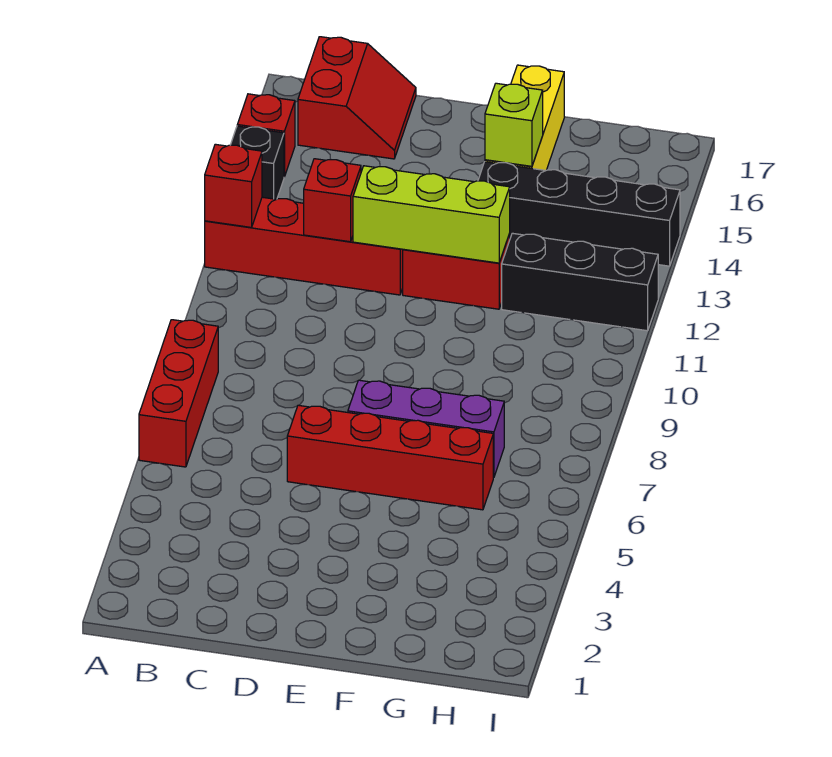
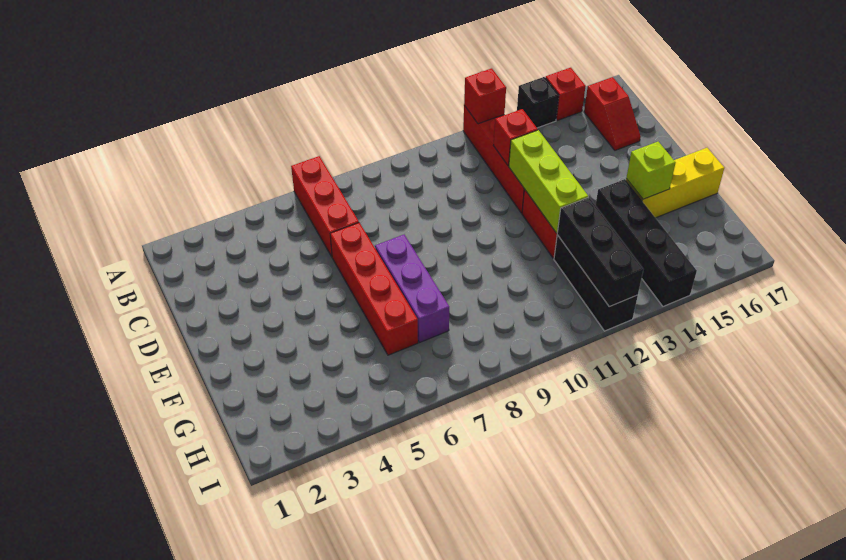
red brick A6:A8 level 1 -> red brick A6:C6 level 1
red slope B16:C17 level 1 top B -> red slope B16:C16 level 1 top B
none -> black brick G12:I12 level 2

